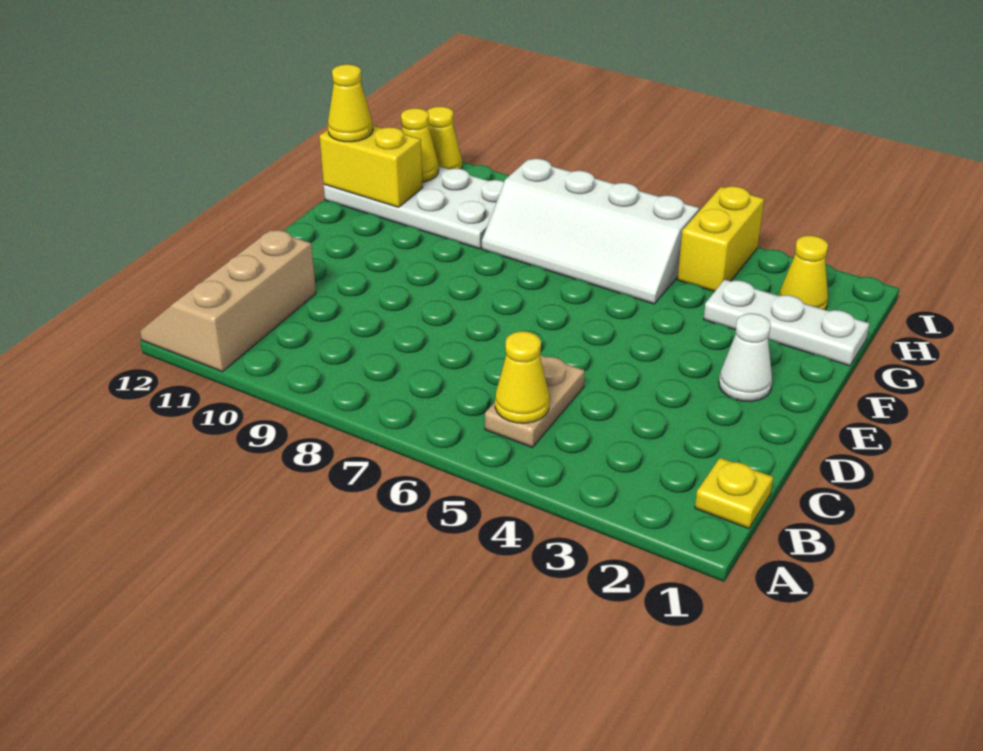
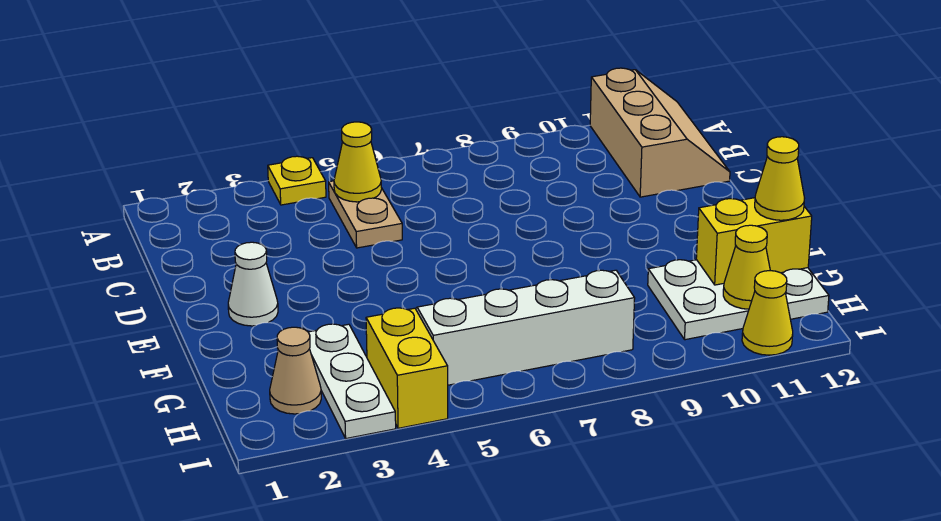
yellow plate B1 level 1 -> yellow plate A4 level 1
white plate G1:G3 level 1 -> white plate G3:I3 level 1
white plate G9:H12 level 1 -> white plate G10:H12 level 1
yellow cone H2 level 1 -> tan cone H2 level 1

